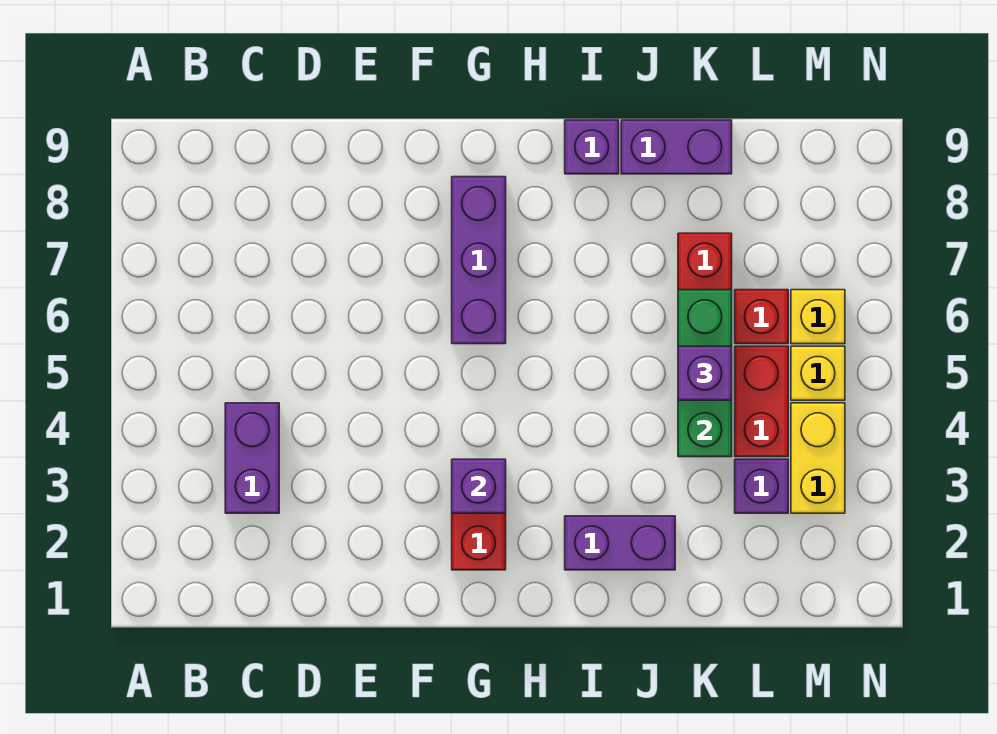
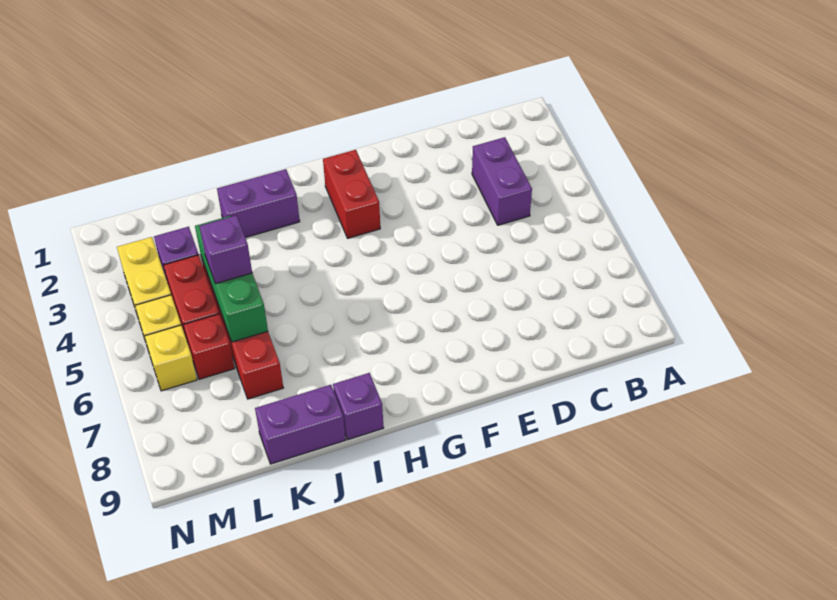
purple brick G3 level 2 -> none
purple brick G6:G8 level 1 -> none

